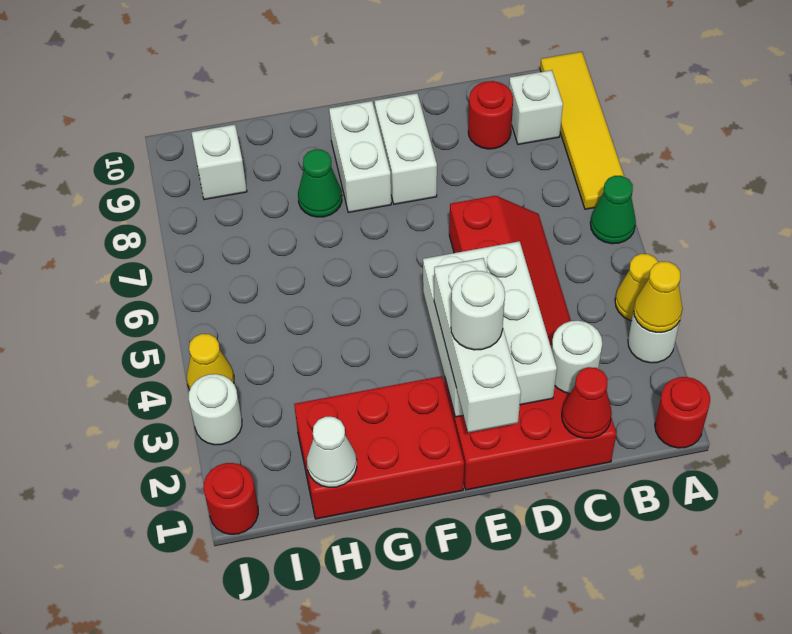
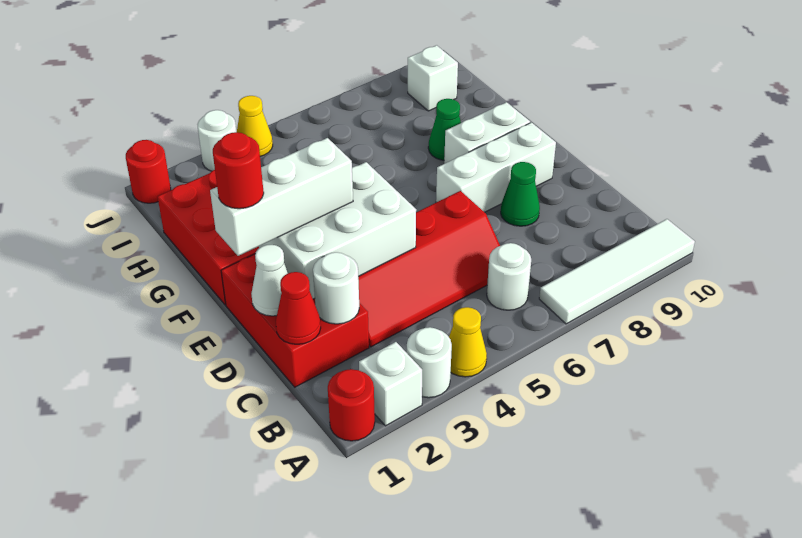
yellow cone A3 level 2 -> none
green cone A6 level 1 -> green cone D8 level 1
yellow tile A7:A10 level 1 -> white tile A7:A10 level 1
white brick B9 level 1 -> white brick A2 level 1
red round brick C9 level 1 -> red round brick E1 level 4
white round brick E2 level 4 -> white round brick B6 level 1
white brick E8:E9 level 1 -> white brick E7:E9 level 1
white cone H1 level 2 -> white cone D1 level 2

